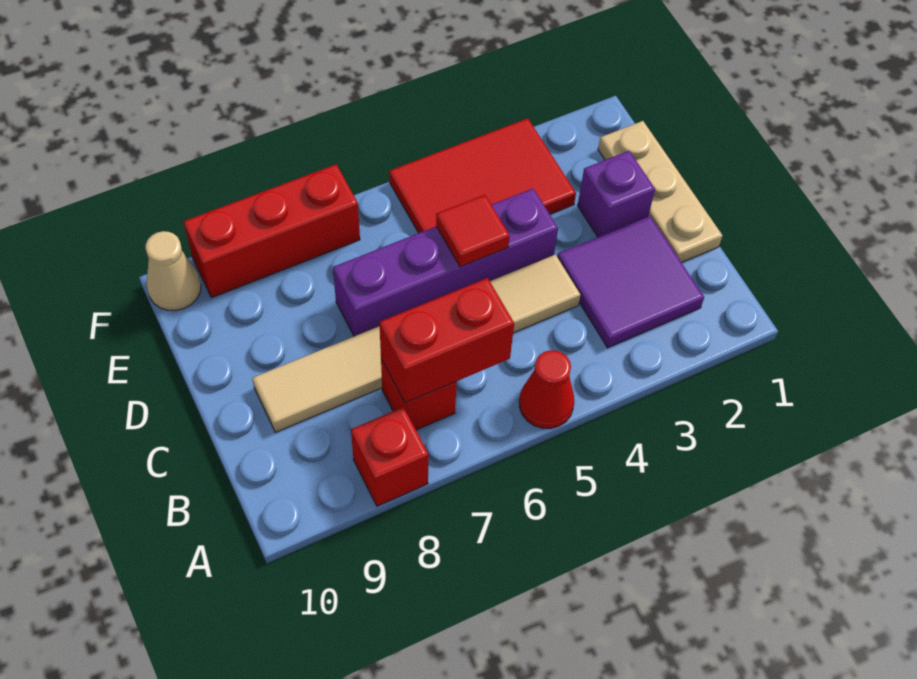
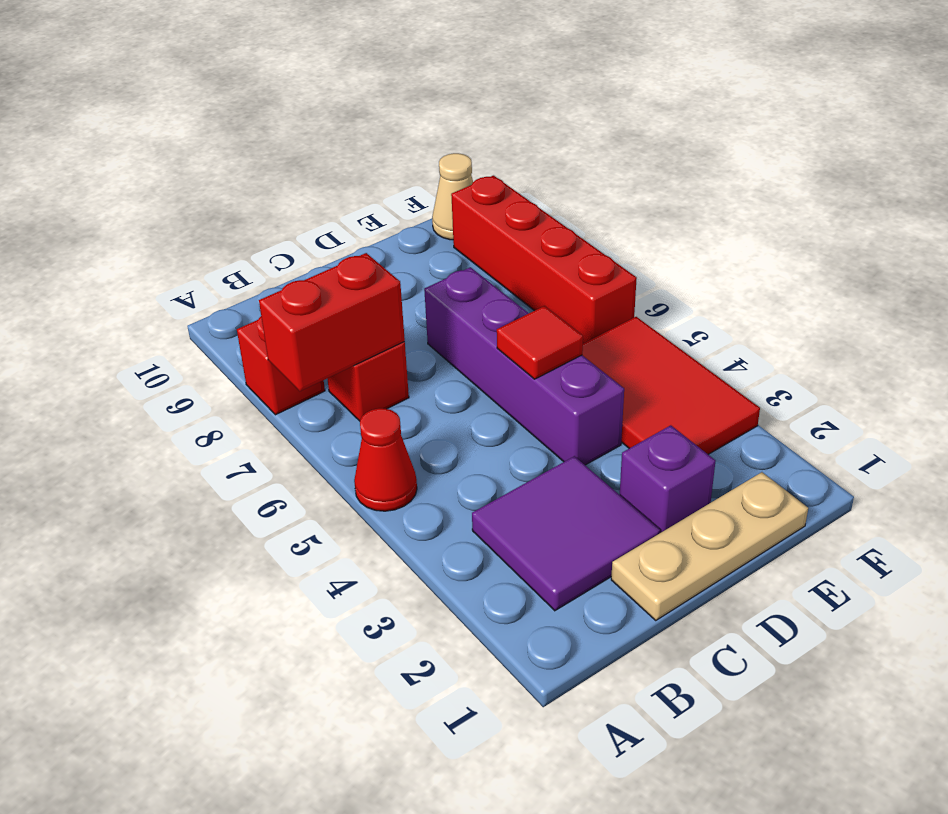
red brick B6:B7 level 2 -> red brick A7:B7 level 2
tan tile C4:C9 level 1 -> none
red brick F7:F9 level 1 -> red brick F6:F9 level 1

